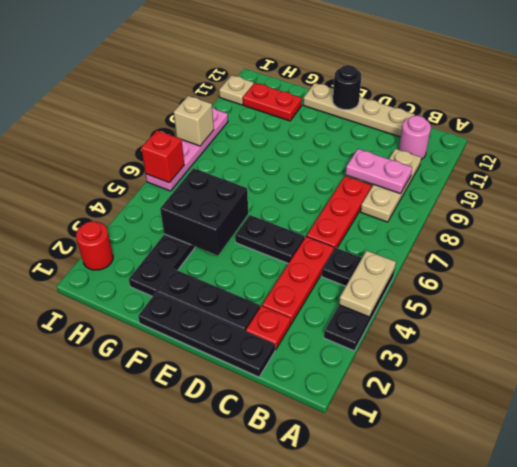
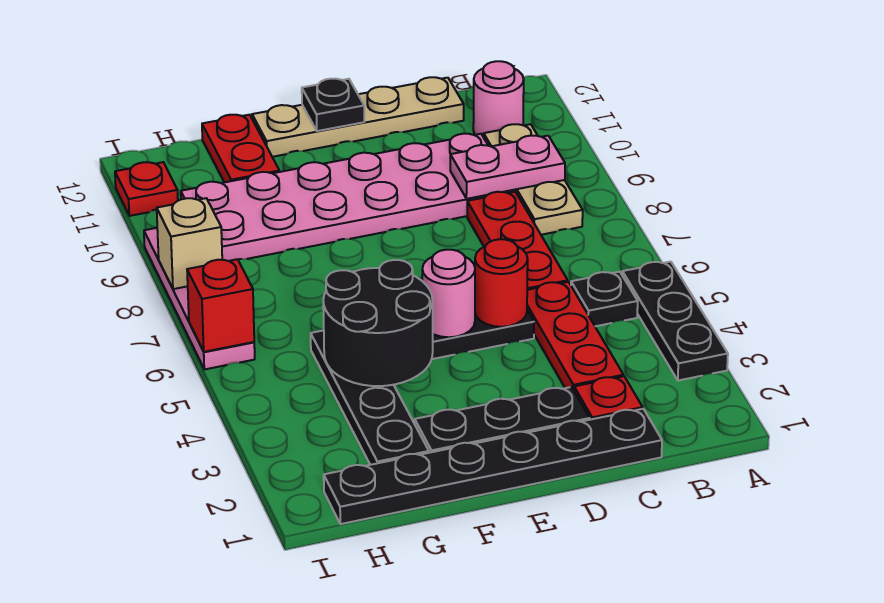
tan plate A4:A5 level 2 -> none
black plate C1:F1 level 1 -> black plate C1:H1 level 1
none -> pink plate C9:H10 level 1
none -> pink round brick E5 level 2
black round brick E12 level 2 -> black plate E12 level 2
black brick F4:G5 level 2 -> black round brick F4:G5 level 2
red plate G11:H11 level 1 -> red plate G11:G12 level 1
red round brick I2 level 1 -> red round brick D5 level 2
tan plate I11 level 1 -> red plate I11 level 1

